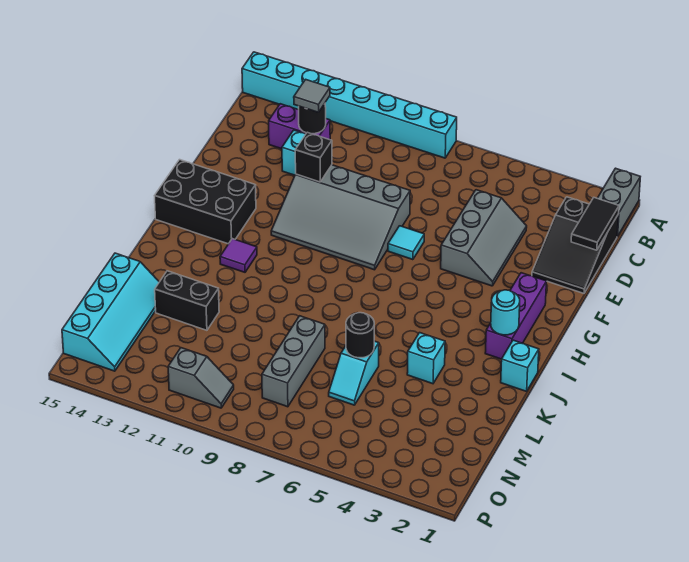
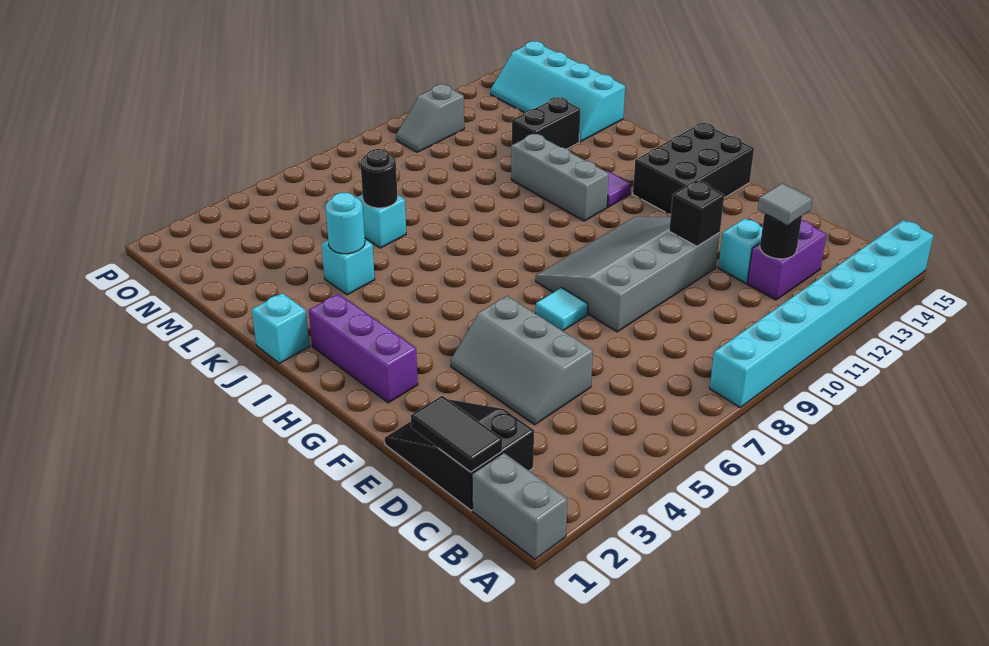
cyan round brick I2 level 2 -> cyan round brick K4 level 2
grey brick L8:N8 level 1 -> grey brick I11:K11 level 1

